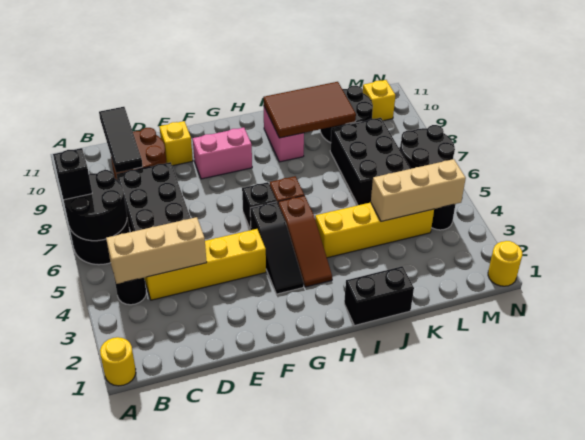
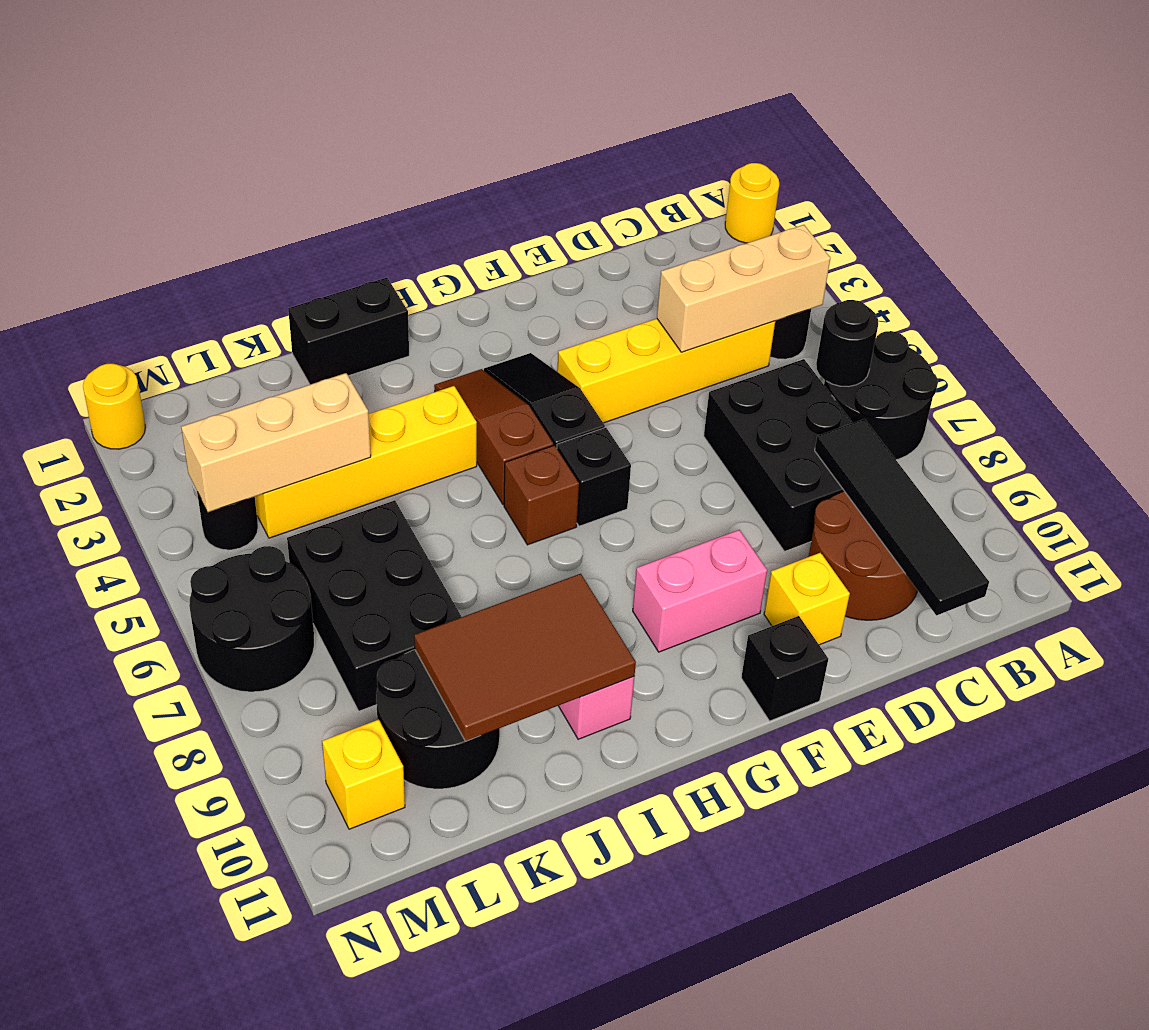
black round brick A6:B7 level 2 -> black round brick B6 level 2
black brick A7 level 3 -> black brick F11 level 1
black tile C9:C11 level 2 -> black tile C8:C11 level 2

